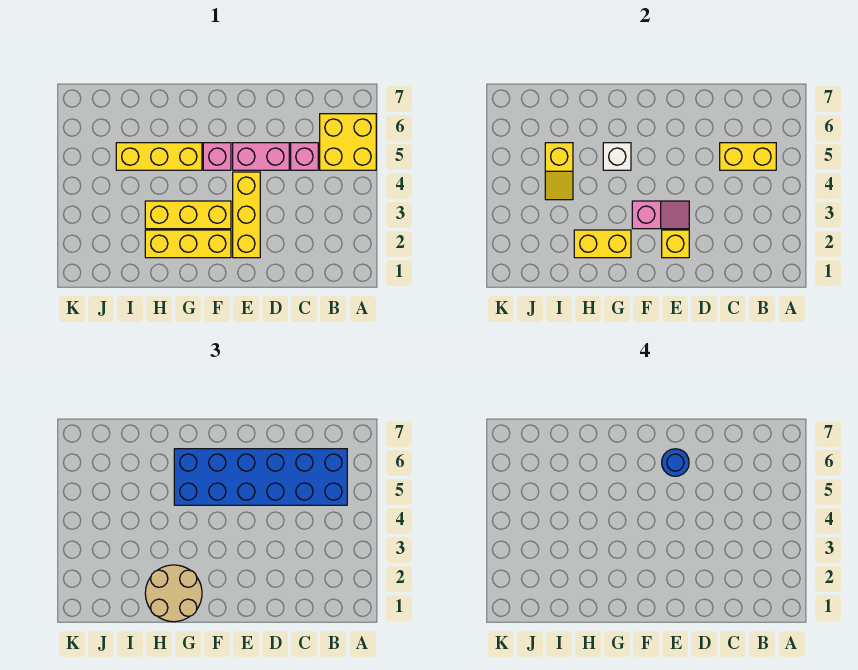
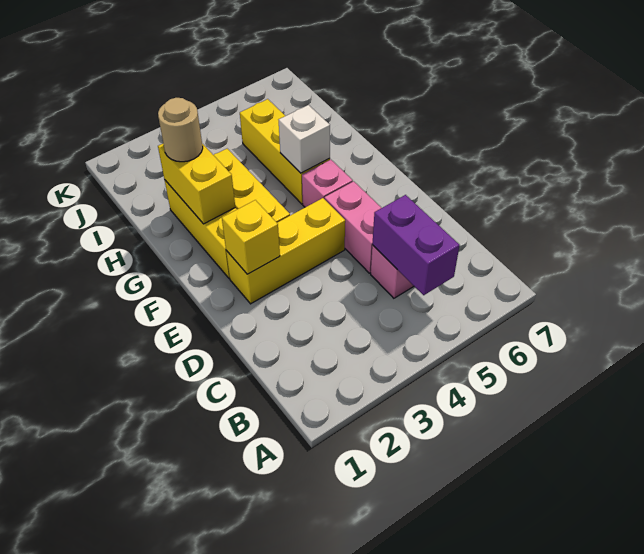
yellow brick A5:B6 level 1 -> none
yellow brick B5:C5 level 2 -> purple brick B5:C5 level 2
blue brick B5:G6 level 3 -> none
pink slope E3:F3 level 2 top F -> none
blue round brick E6 level 4 -> none
tan round brick G1:H2 level 3 -> tan round brick H2 level 3
yellow slope I4:I5 level 2 top 5 -> none

